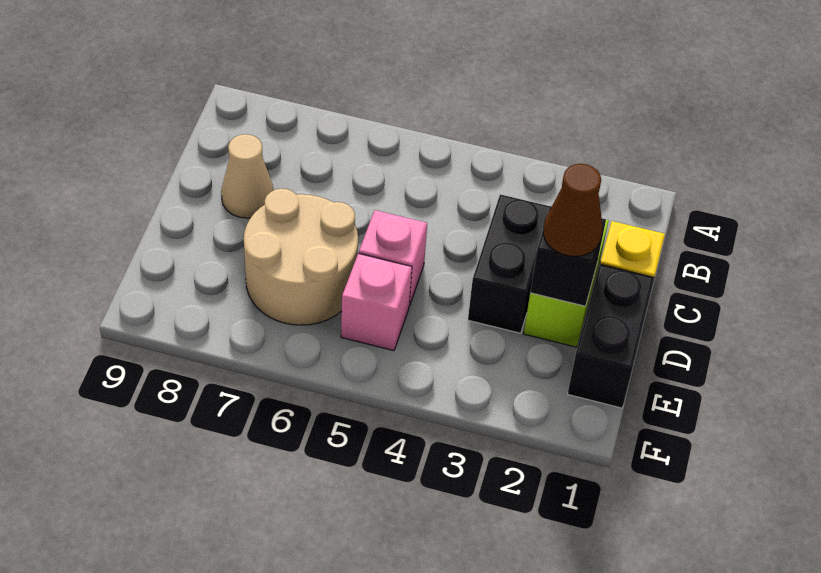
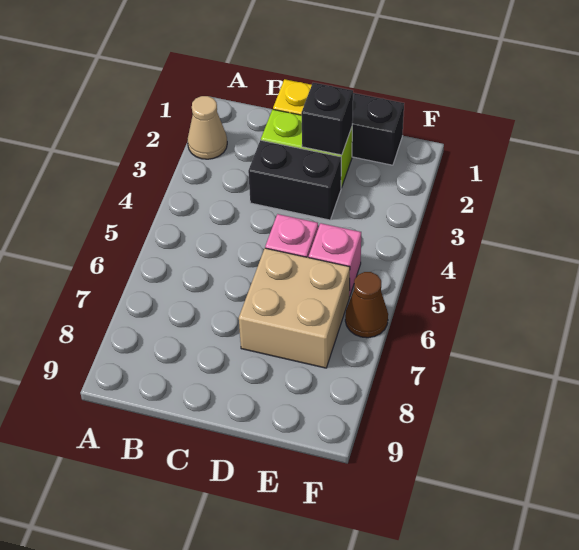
tan cone C8 level 1 -> tan cone A2 level 1
brown cone D2 level 3 -> brown cone F6 level 1
tan round brick D6:E7 level 1 -> tan brick D6:E7 level 1

